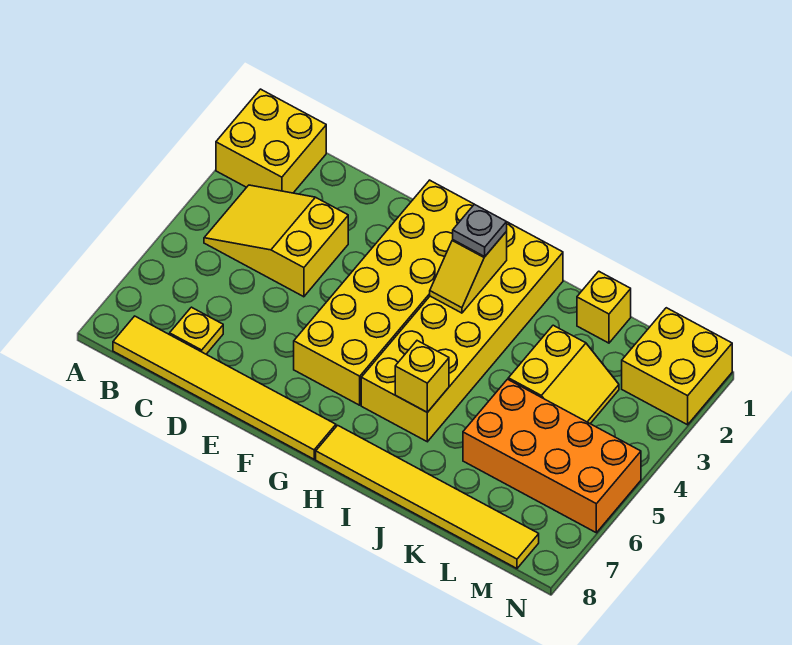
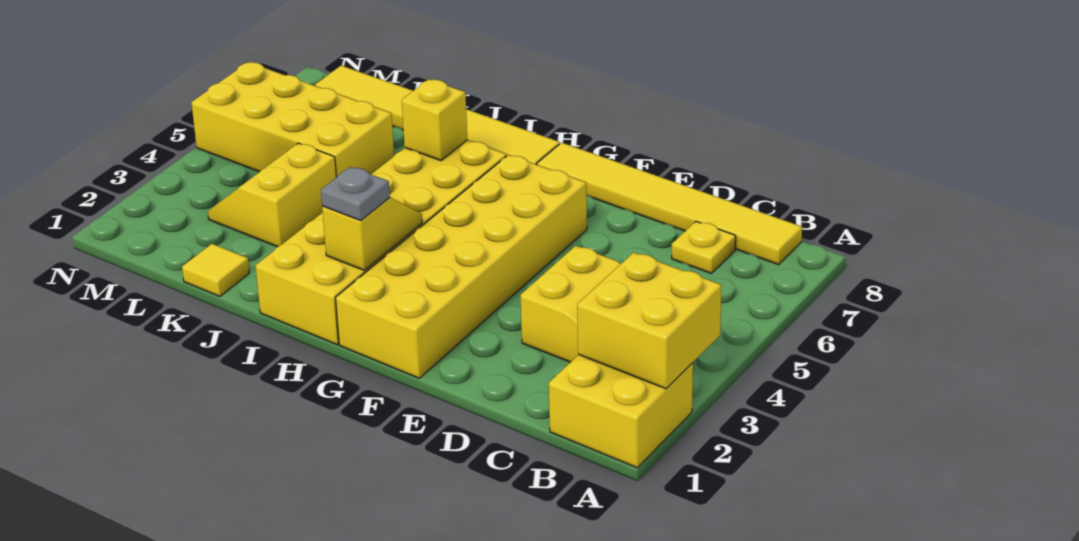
yellow brick K1 level 1 -> yellow tile K1 level 1
orange brick K5:N6 level 1 -> yellow brick K5:N6 level 1
yellow brick M1:N2 level 1 -> yellow brick A2:B3 level 2

